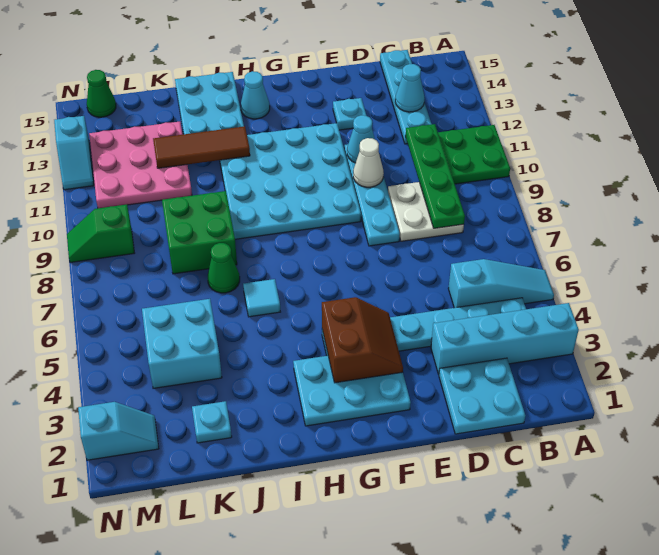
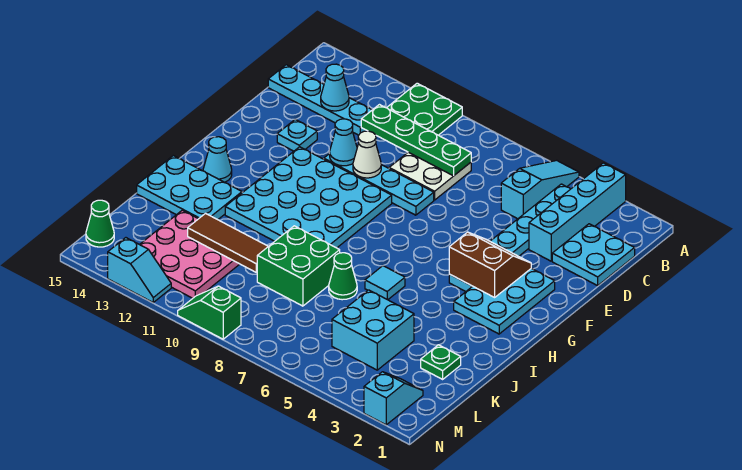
brown tile I12:K12 level 2 -> brown tile K10:K12 level 2
cyan plate K2 level 1 -> green plate K2 level 1
green slope M9:N9 level 1 top M -> green slope N9:N10 level 1 top 9

